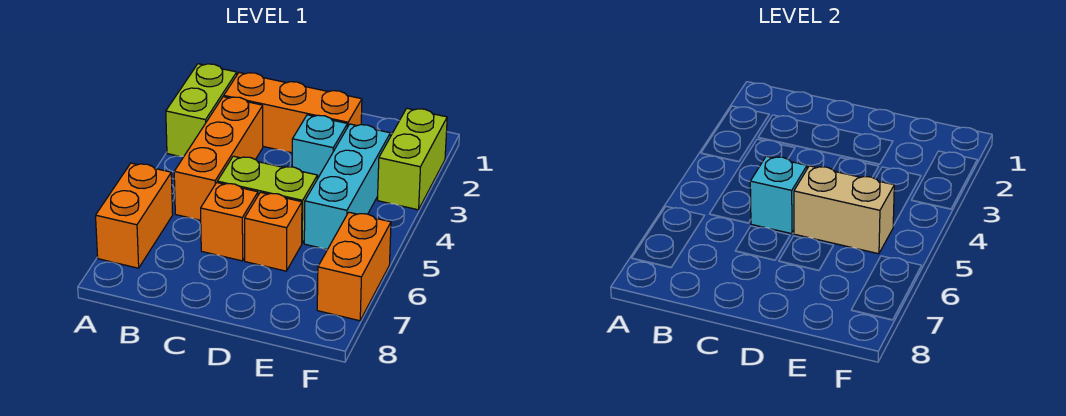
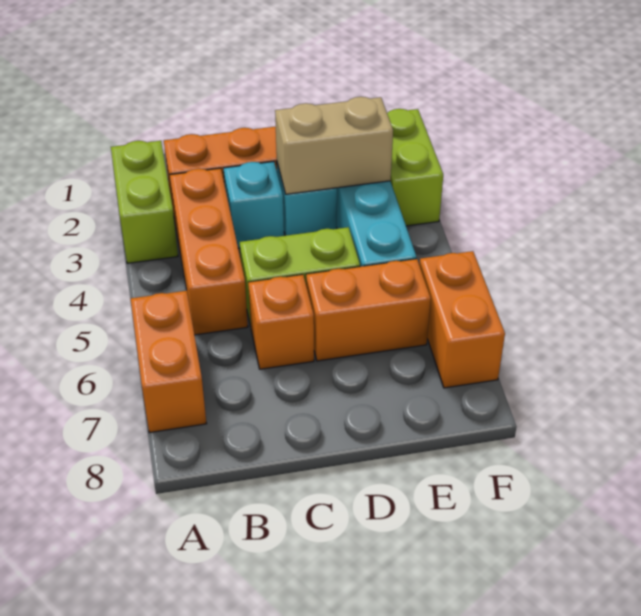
cyan brick C5 level 2 -> cyan brick C3 level 1
tan brick D5:E5 level 2 -> tan brick D3:E3 level 2
orange brick D6 level 1 -> orange brick D6:E6 level 1

